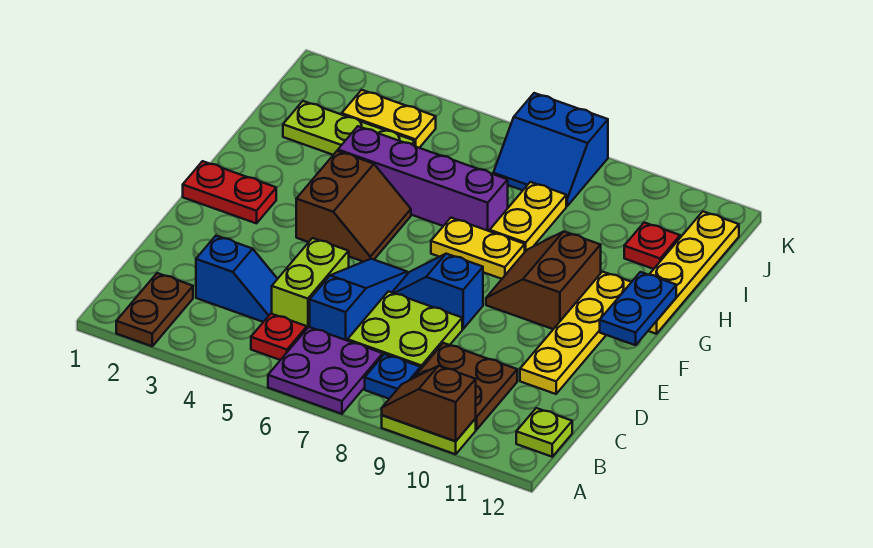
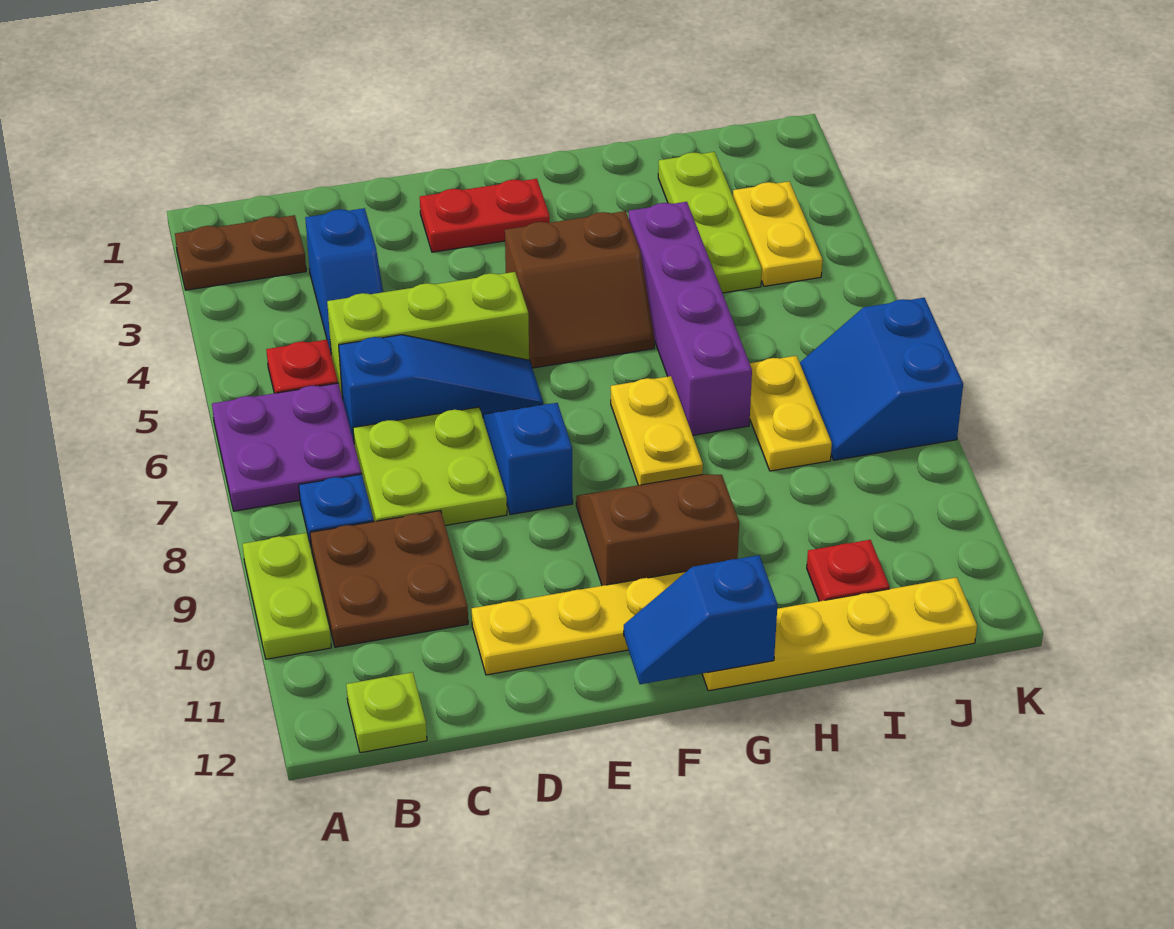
brown slope A9:A10 level 2 top 10 -> none
lime brick C5:D5 level 1 -> lime brick C5:E5 level 1
red plate F1:F2 level 1 -> red plate E2:F2 level 1
blue plate F12:G12 level 2 -> blue slope F12:G12 level 2 top G
yellow plate H8:I8 level 1 -> yellow plate I7:I8 level 1

